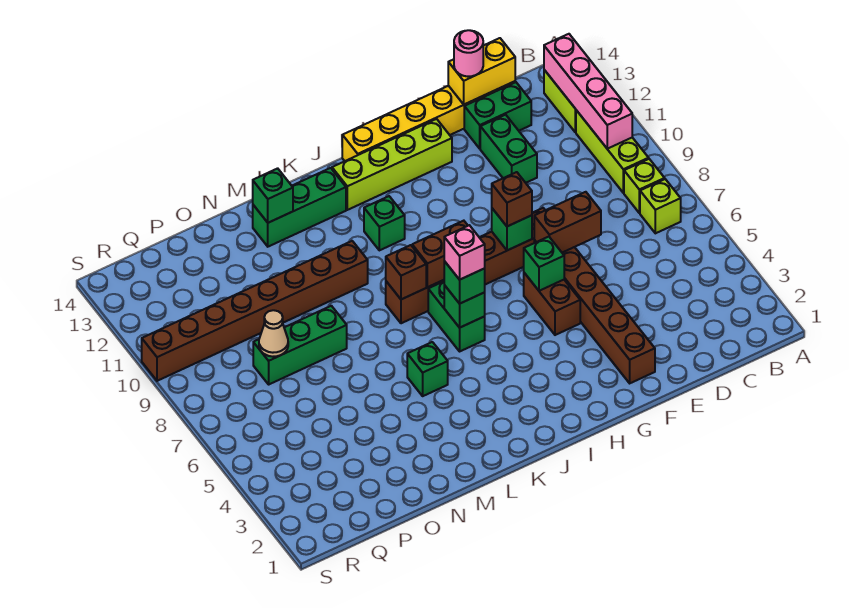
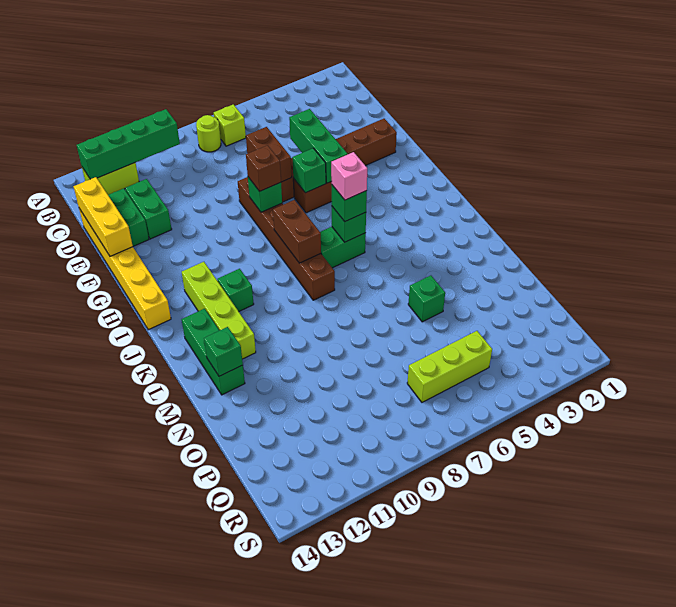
lime brick B8 level 1 -> lime round brick B8 level 1
lime brick B9:B11 level 1 -> lime brick Q5:Q7 level 1
pink brick B10:B13 level 2 -> green brick B10:B13 level 2
yellow brick D14:E14 level 2 -> yellow brick D14:F14 level 2
green brick E11:E12 level 1 -> green brick D12:E12 level 1
pink round brick E14 level 3 -> none
lime brick G13:J13 level 1 -> lime brick I12:L12 level 1
brown brick K8 level 2 -> none
green brick L5 level 1 -> green brick N5 level 1
brown brick L10:S10 level 1 -> none
green brick N8:P8 level 1 -> green brick E5:G5 level 2
tan cone P8 level 2 -> none

